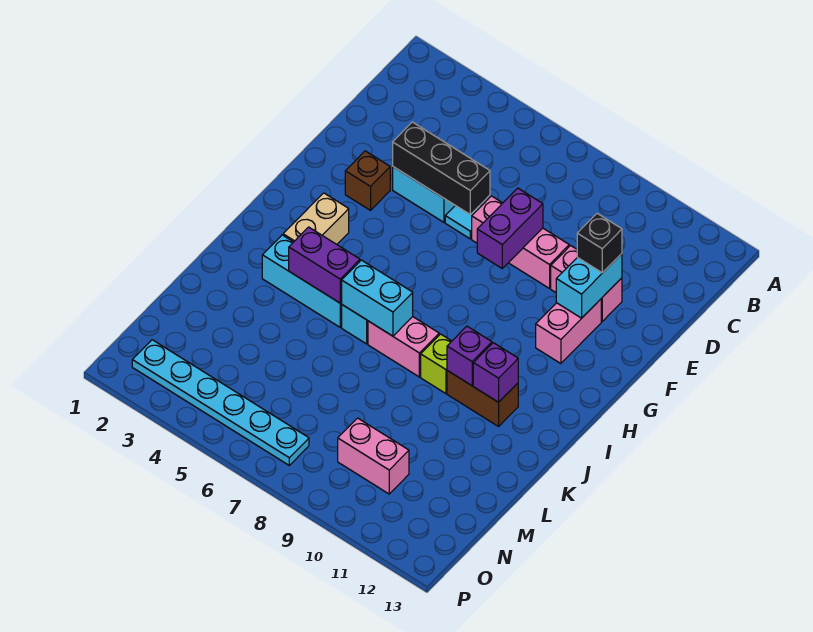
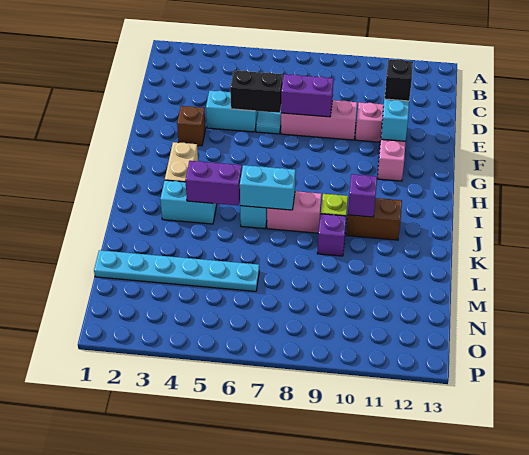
black brick E4:E6 level 2 -> black brick E5:E6 level 2
purple brick E8:F8 level 2 -> purple brick E7:E8 level 2
cyan brick J3:J5 level 1 -> cyan brick J3:J4 level 1
purple brick J11 level 2 -> purple brick K9 level 1
pink brick N9:N10 level 1 -> none
cyan plate O2:O7 level 1 -> cyan plate M1:M6 level 1

